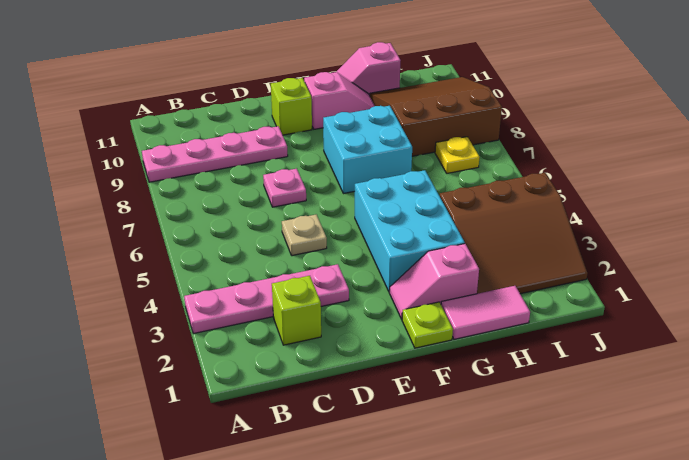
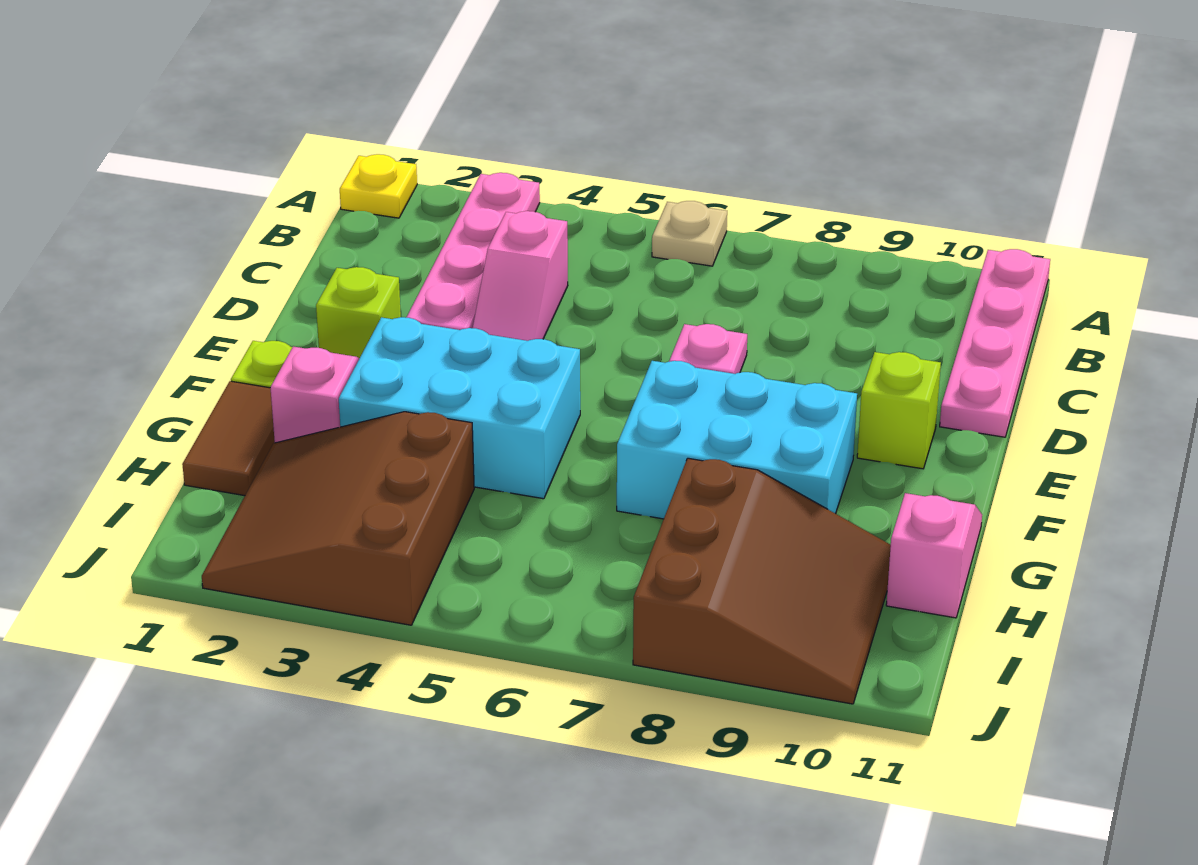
pink plate A9:D9 level 1 -> pink plate A11:D11 level 1
lime brick C2 level 1 -> lime brick E2 level 1
tan plate D5 level 1 -> tan plate A6 level 1
cyan brick F7:G8 level 1 -> cyan brick F7:G9 level 1
pink slope F10:G10 level 1 top F -> pink slope C4:D4 level 1 top C
pink tile G1:H1 level 1 -> brown tile G1:H1 level 1
yellow plate I7 level 1 -> yellow plate A1 level 1

